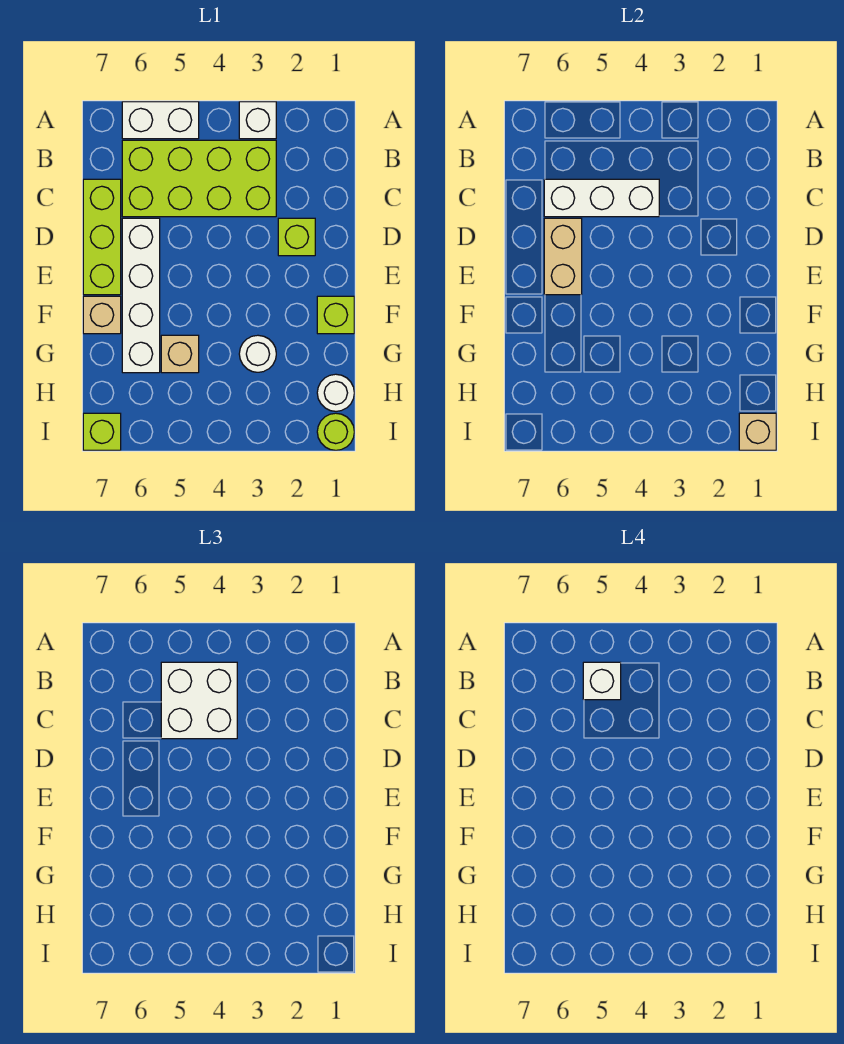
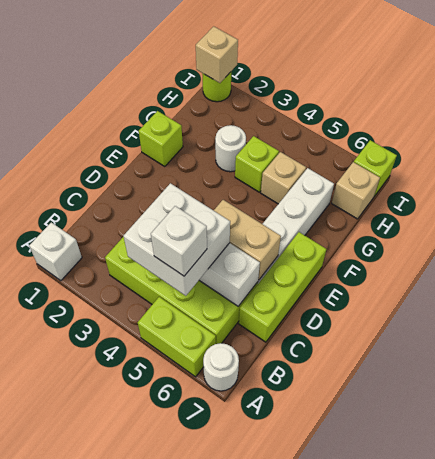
white brick A3 level 1 -> white brick A1 level 1
white brick A5:A6 level 1 -> lime brick A5:A6 level 1
lime brick D2 level 1 -> lime brick G4 level 1
tan brick D6:E6 level 2 -> tan brick D5:D6 level 2
tan brick F7 level 1 -> tan brick H7 level 1
white round brick H1 level 1 -> white round brick A7 level 1

